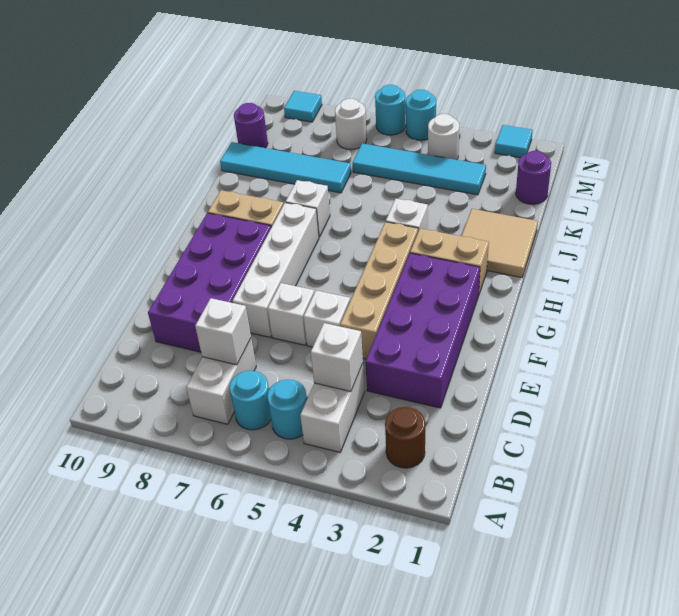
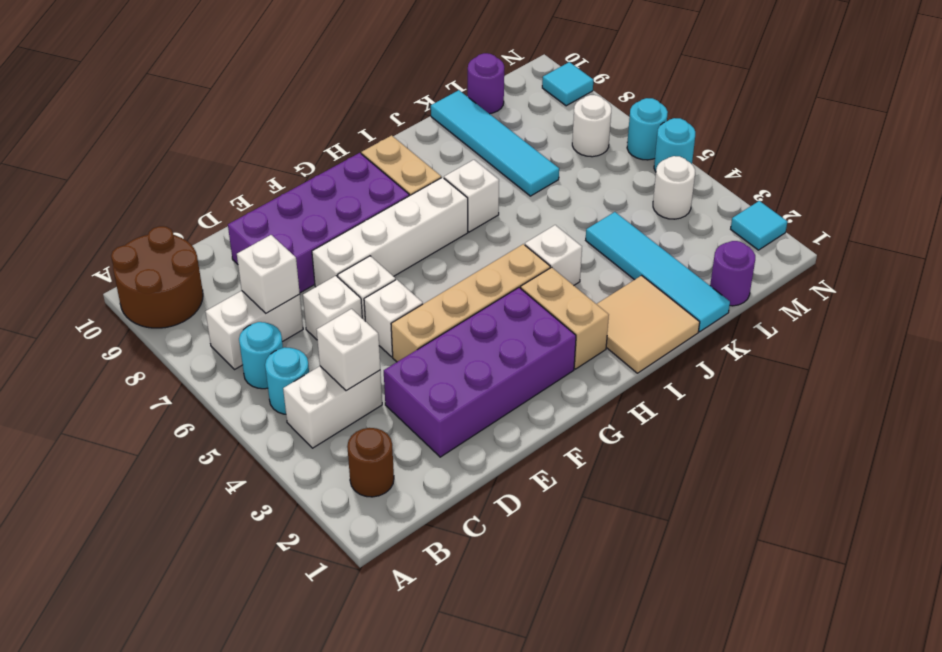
none -> brown round brick A9:B10 level 1
none -> white brick D6 level 1
cyan tile L3:L6 level 1 -> cyan tile K1:K4 level 1

